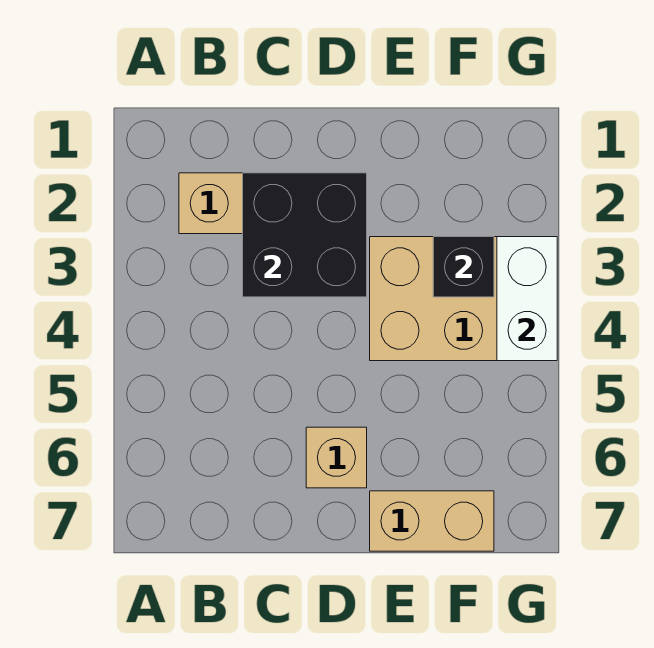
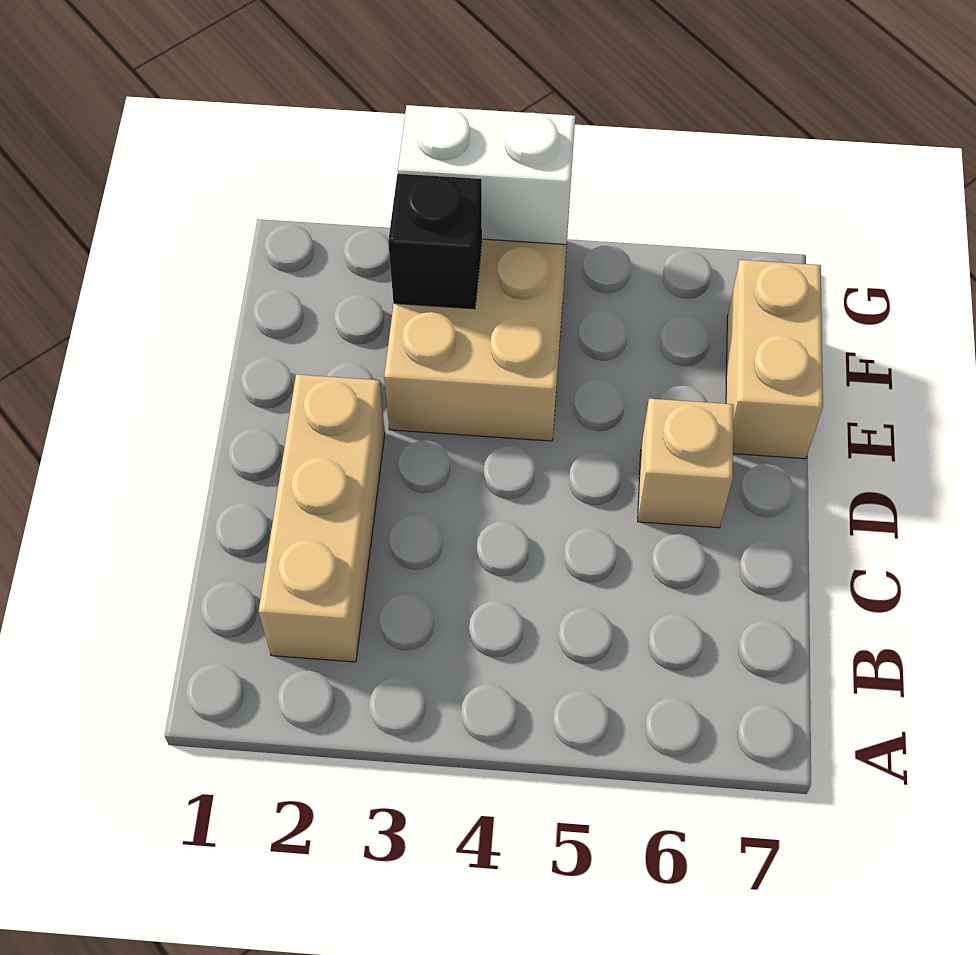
black brick C2:D3 level 2 -> none

